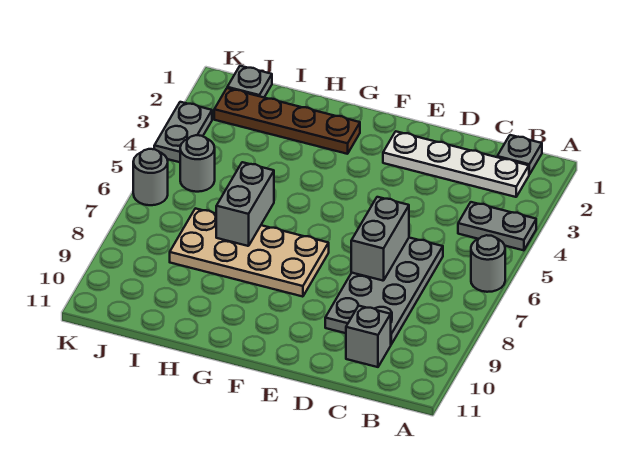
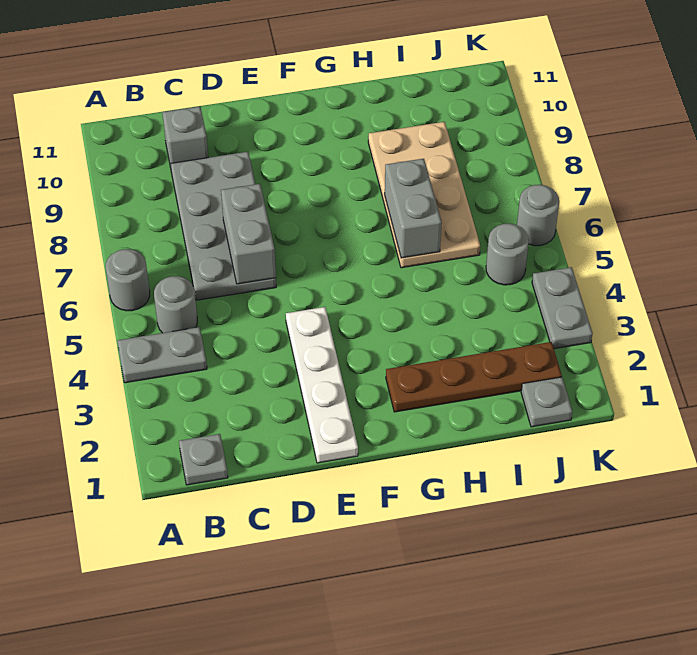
white plate B2:E2 level 1 -> white plate E1:E4 level 1
none -> grey round brick B5 level 1
tan plate F7:I8 level 1 -> tan plate H6:I9 level 1

